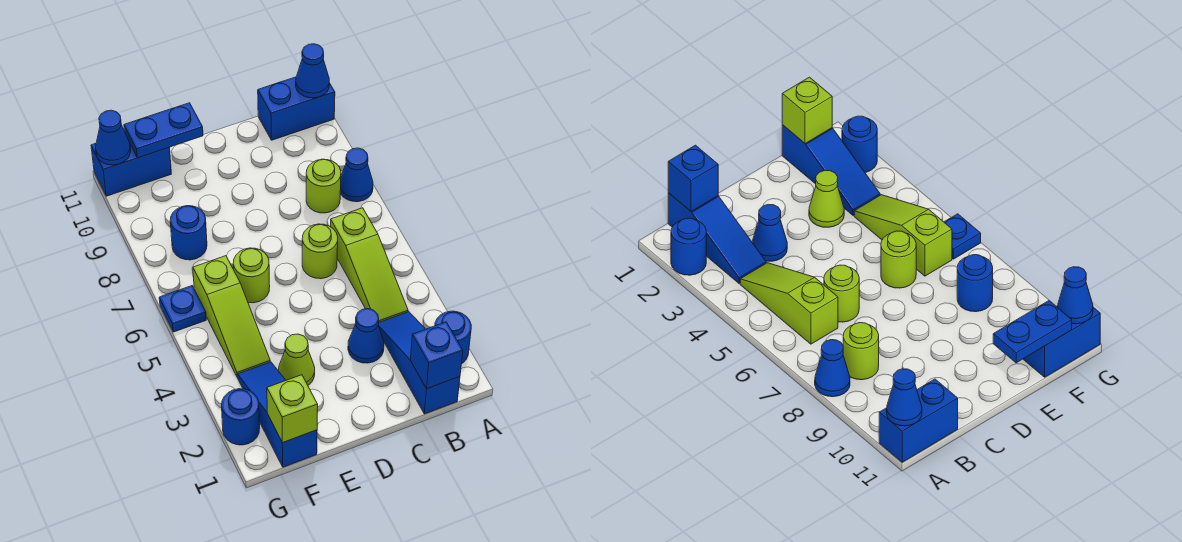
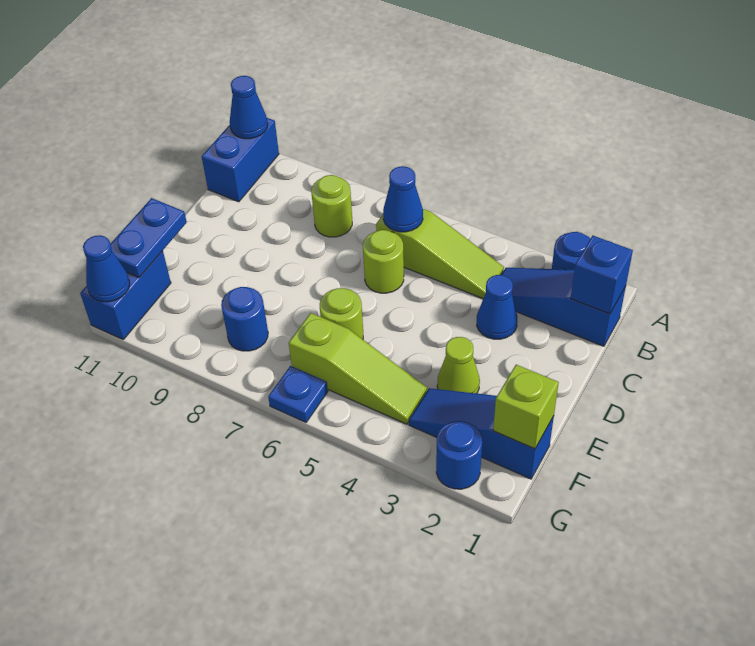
blue cone A8 level 1 -> blue cone B6 level 2

